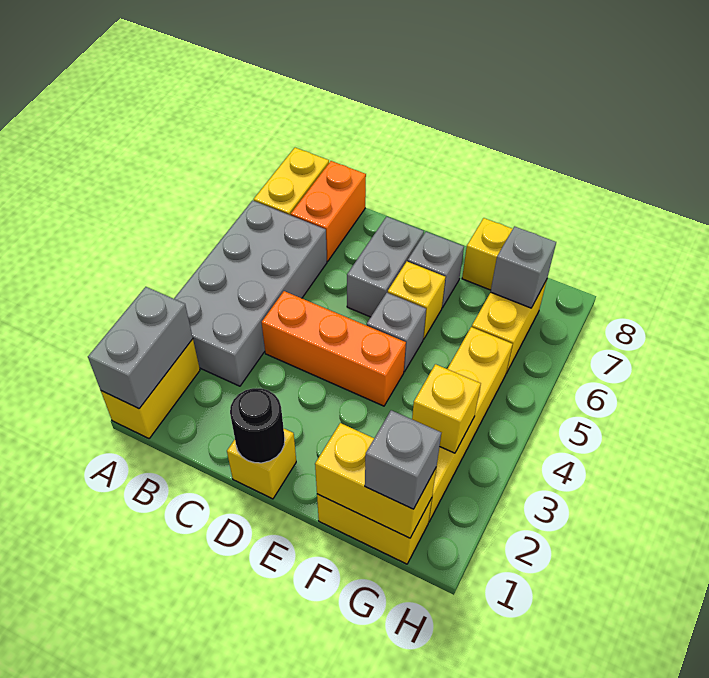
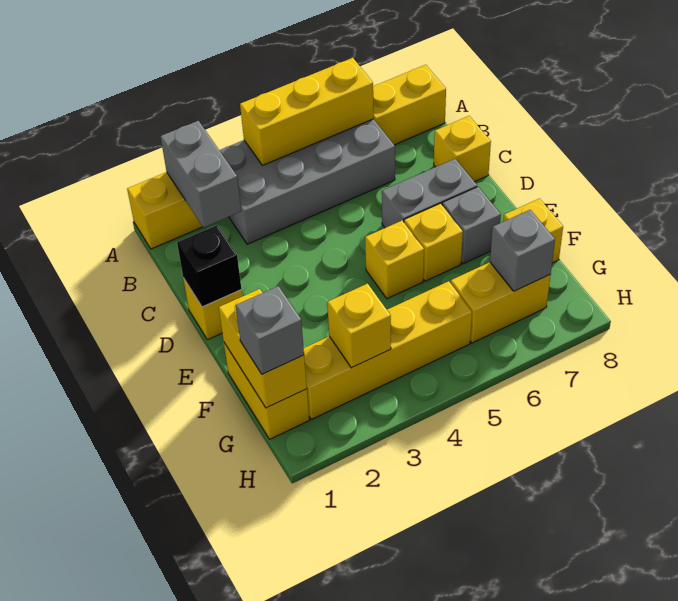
grey brick A1:A2 level 2 -> grey brick A2:B2 level 2
none -> yellow brick A4:A6 level 2
orange brick B7:B8 level 1 -> none
orange brick C4:E4 level 1 -> none
none -> yellow brick C8 level 1
black round brick D1 level 2 -> black brick D1 level 2
grey brick E5 level 1 -> yellow brick E5 level 1

